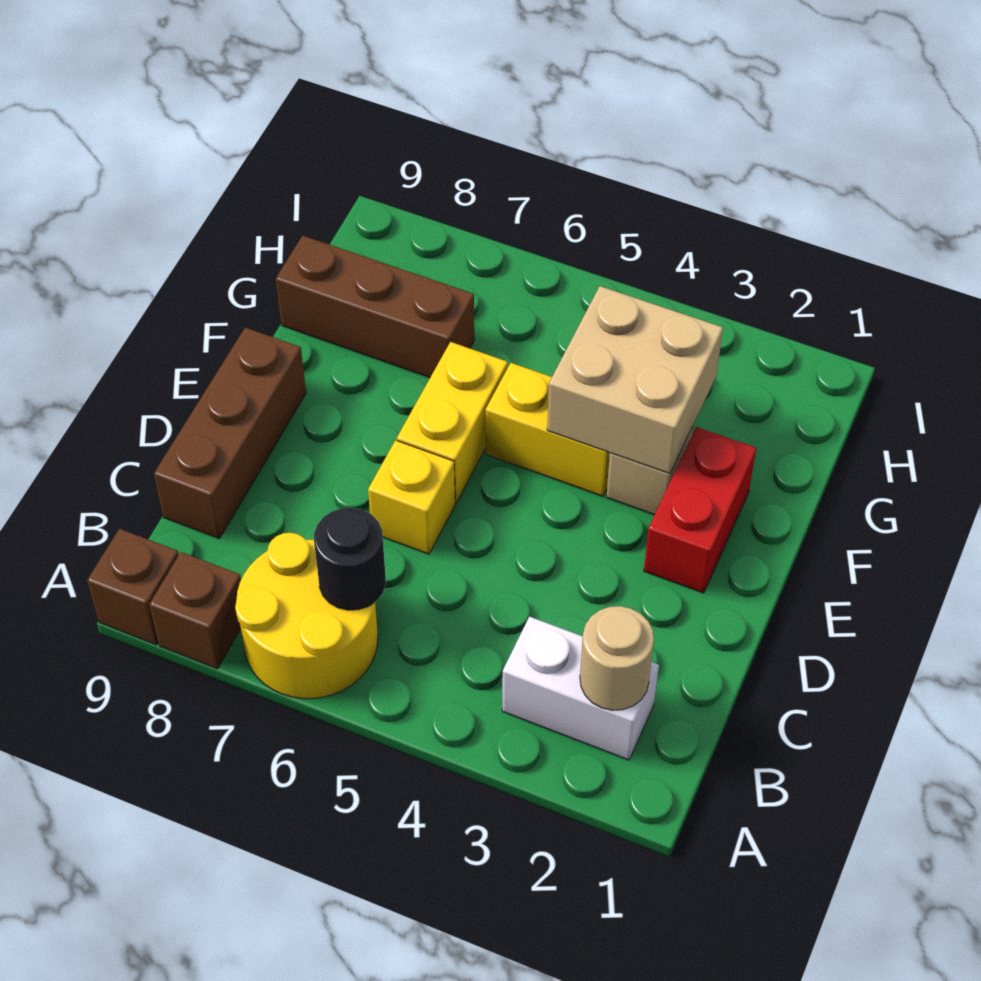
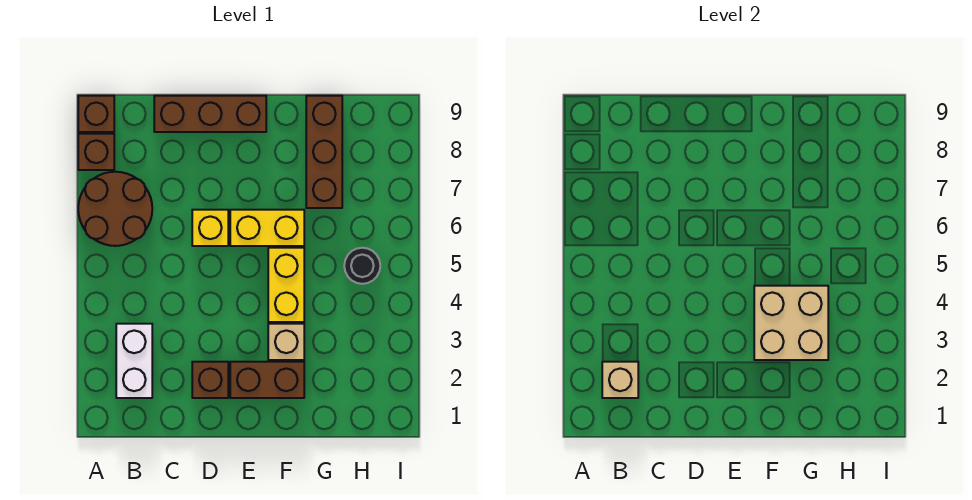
yellow round brick A6:B7 level 1 -> brown round brick A6:B7 level 1
tan round brick B2 level 2 -> tan brick B2 level 2
black round brick B6 level 2 -> black round brick H5 level 1
none -> brown brick D2 level 1
red brick E2:F2 level 1 -> brown brick E2:F2 level 1

